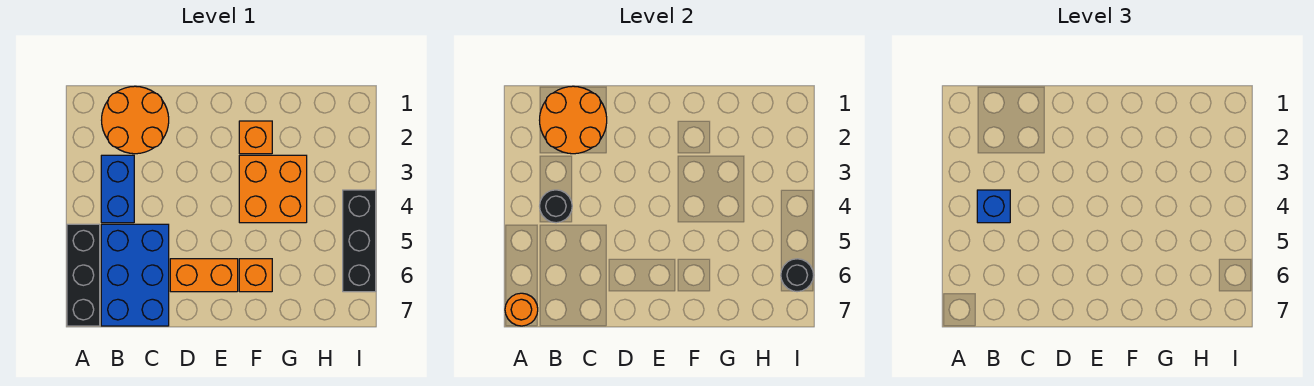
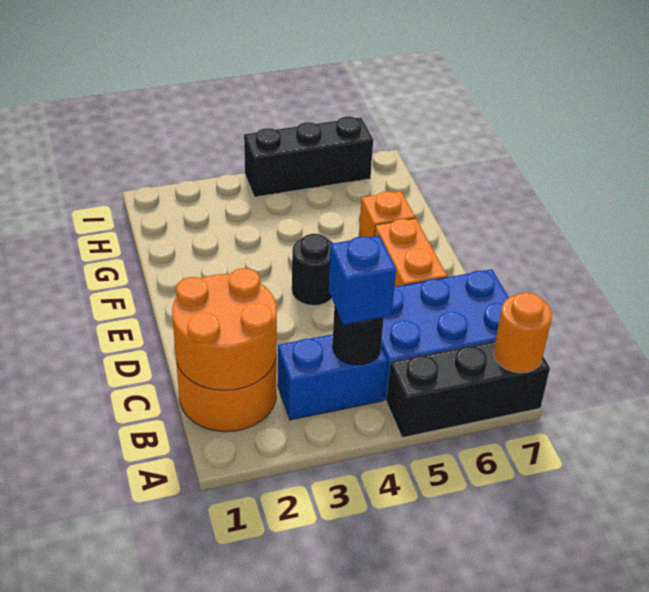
orange brick F2 level 1 -> none
orange brick F3:G4 level 1 -> none
black round brick I6 level 2 -> black round brick E4 level 1

